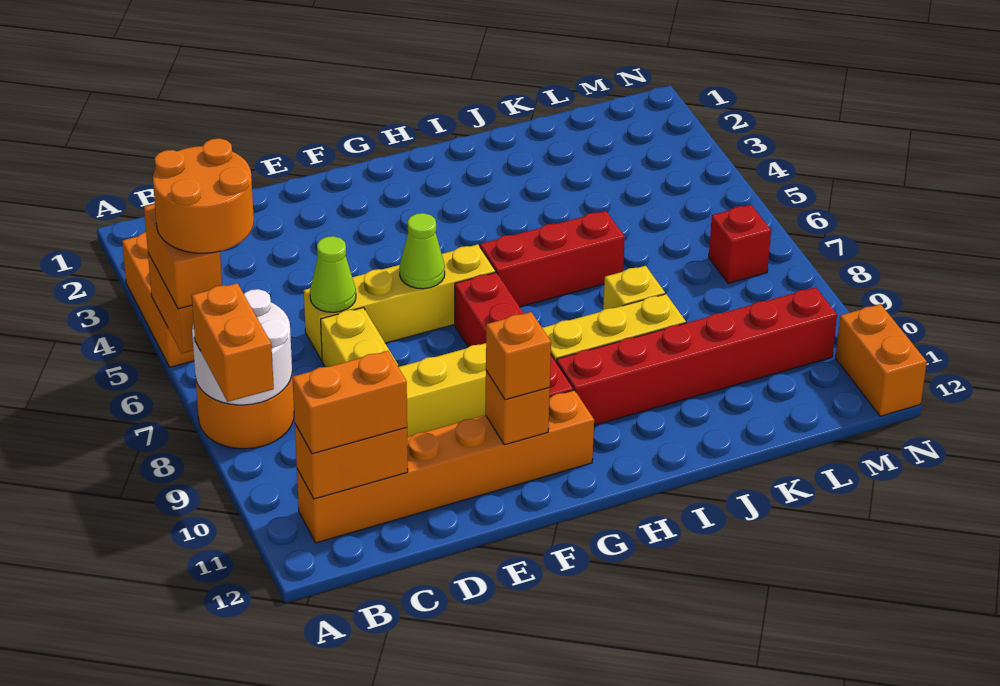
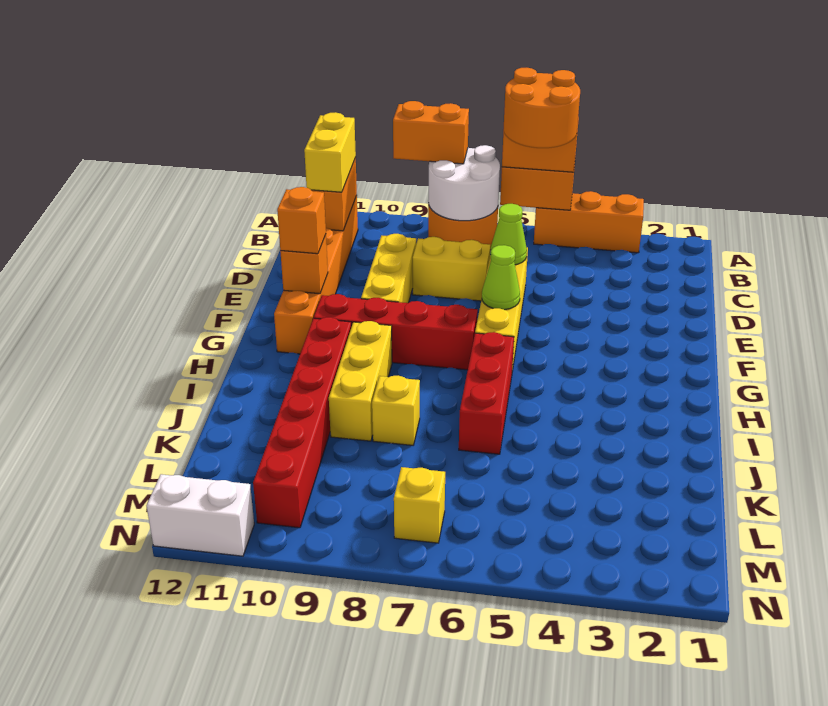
orange brick B11:C11 level 3 -> yellow brick B11:C11 level 3
red brick M7 level 1 -> yellow brick M7 level 1
orange brick N11:N12 level 1 -> white brick N11:N12 level 1

